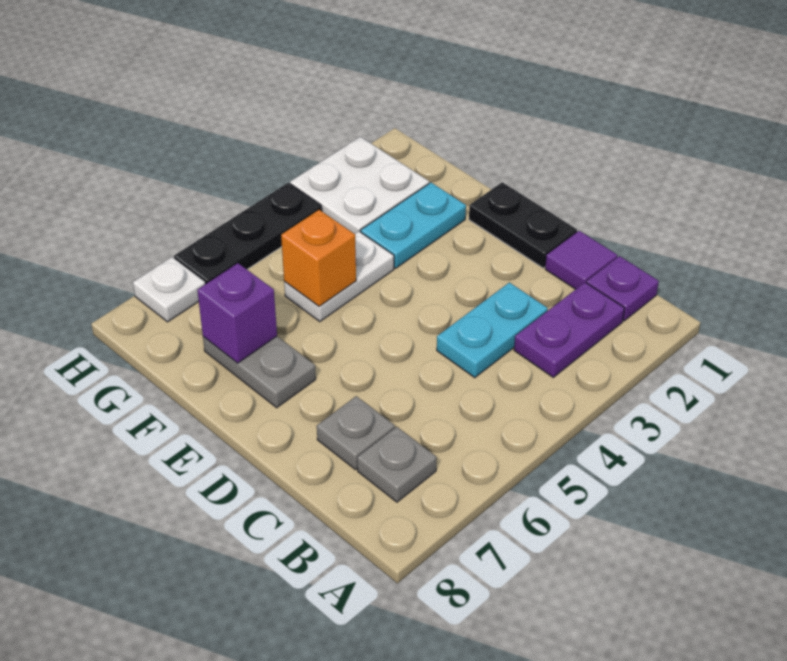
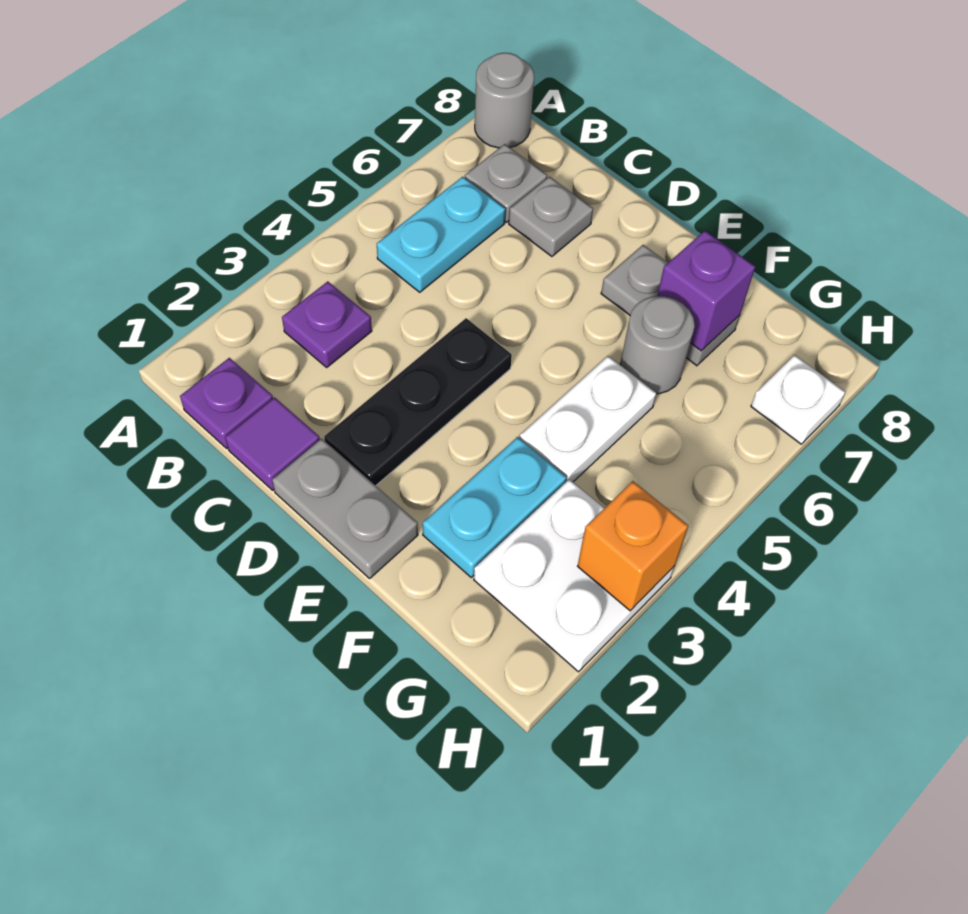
none -> grey round brick A8 level 1
purple plate B2:B3 level 1 -> purple plate B3 level 1
cyan plate C3:C4 level 1 -> cyan plate B5:B6 level 1
black plate D1:E1 level 1 -> grey plate D1:E1 level 1
orange brick F5 level 2 -> orange brick H3 level 2
none -> grey round brick F6 level 1
black plate H4:H6 level 1 -> black plate D2:D4 level 1

